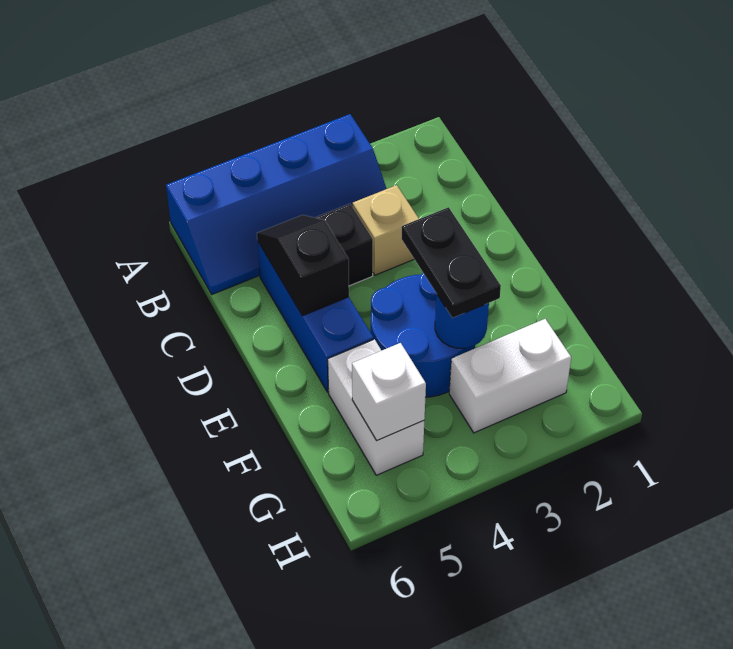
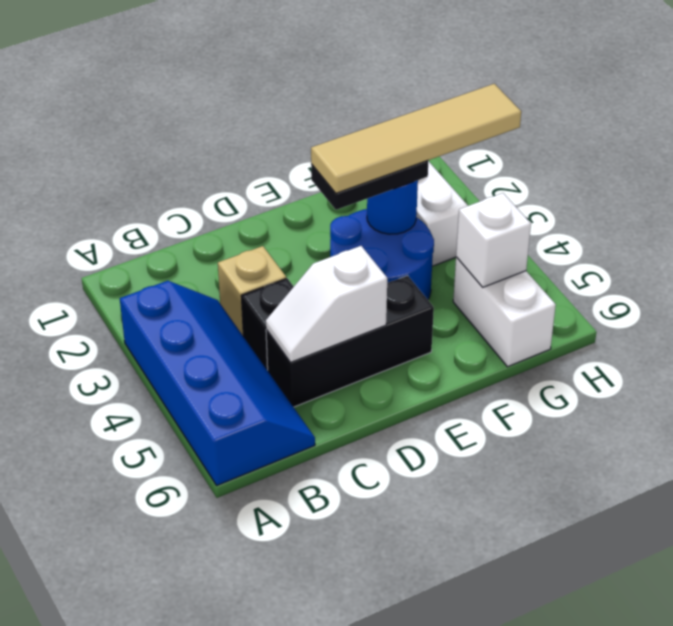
blue brick C5:E5 level 1 -> black brick C5:E5 level 1
black slope C5:D5 level 2 top D -> white slope C5:D5 level 2 top D
none -> tan tile E3:H3 level 4
white brick F5:G5 level 1 -> white brick G5:G6 level 1

